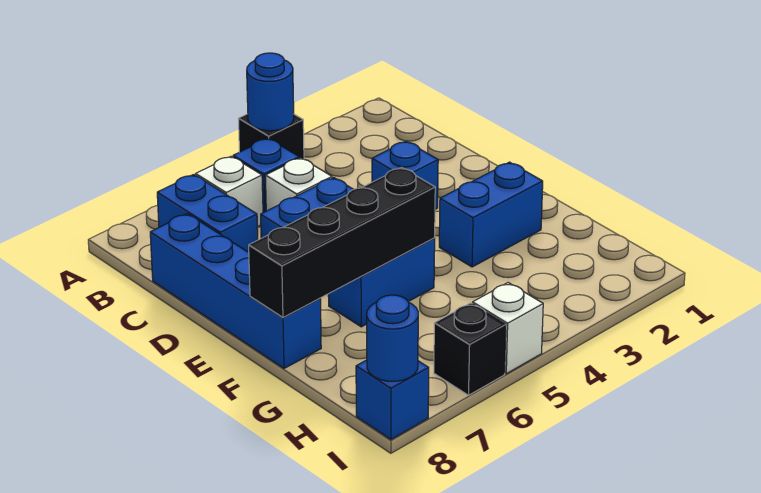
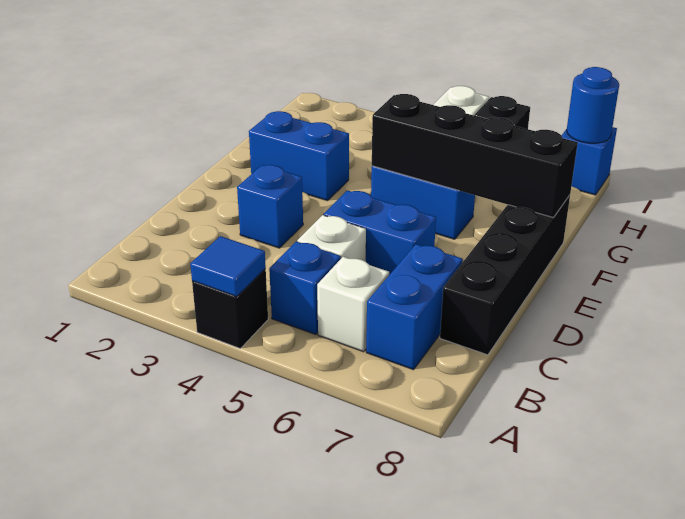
blue round brick A4 level 2 -> blue tile A4 level 2
blue brick C8:F8 level 1 -> black brick C8:F8 level 1

